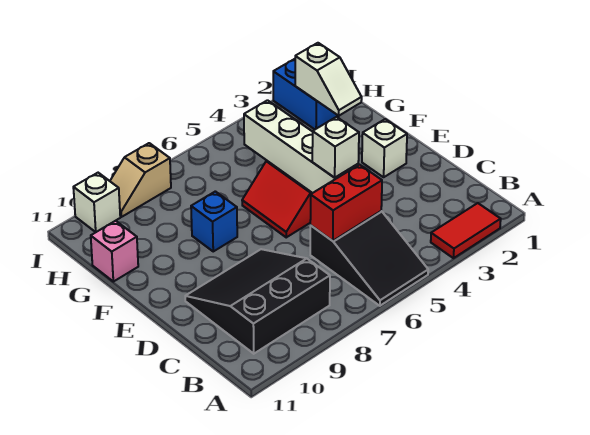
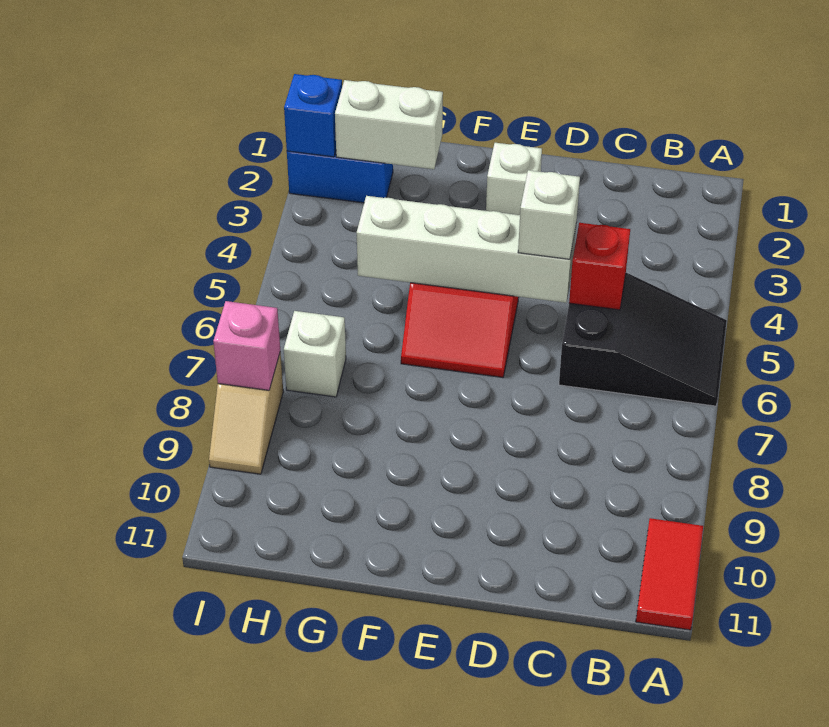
red tile A2:A3 level 1 -> red tile A10:A11 level 1
black slope B8:D10 level 1 top B -> none
red brick C5:C6 level 2 -> red brick C5 level 2
blue brick F8 level 1 -> blue brick I2 level 2
white slope G2:H2 level 2 top H -> white brick G2:H2 level 2
pink brick G11 level 1 -> pink brick I8 level 2
white brick I10 level 1 -> white brick H7 level 1

